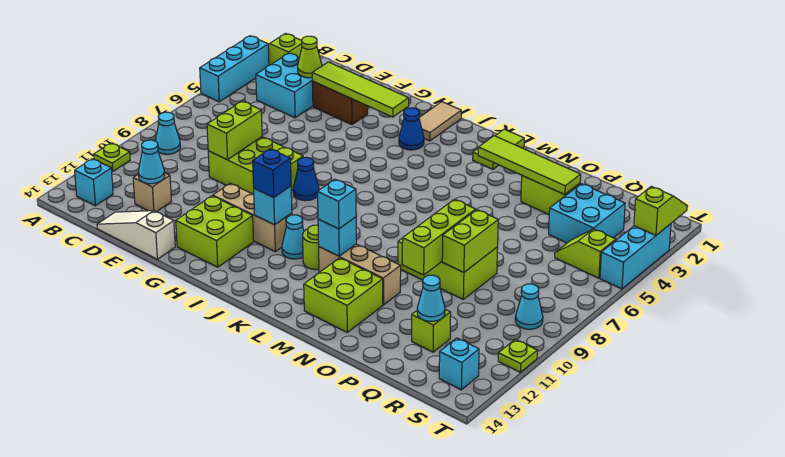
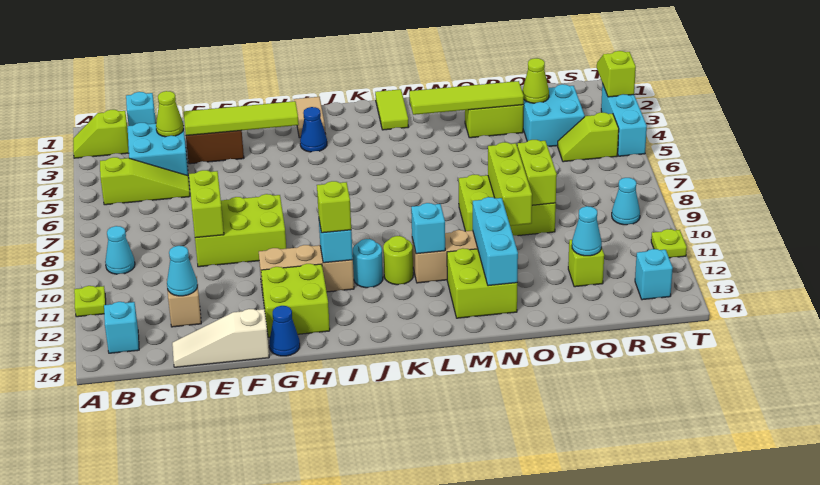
cyan brick A3:A5 level 1 -> cyan brick N11:N13 level 2
none -> lime slope B5:D5 level 1 top B
blue cone H8 level 1 -> blue cone G14 level 1
blue brick I11 level 3 -> lime brick I11 level 3
cyan cone J11 level 1 -> cyan round brick J11 level 1
cyan brick L11 level 3 -> cyan brick C1 level 1
none -> lime cone Q3 level 2

